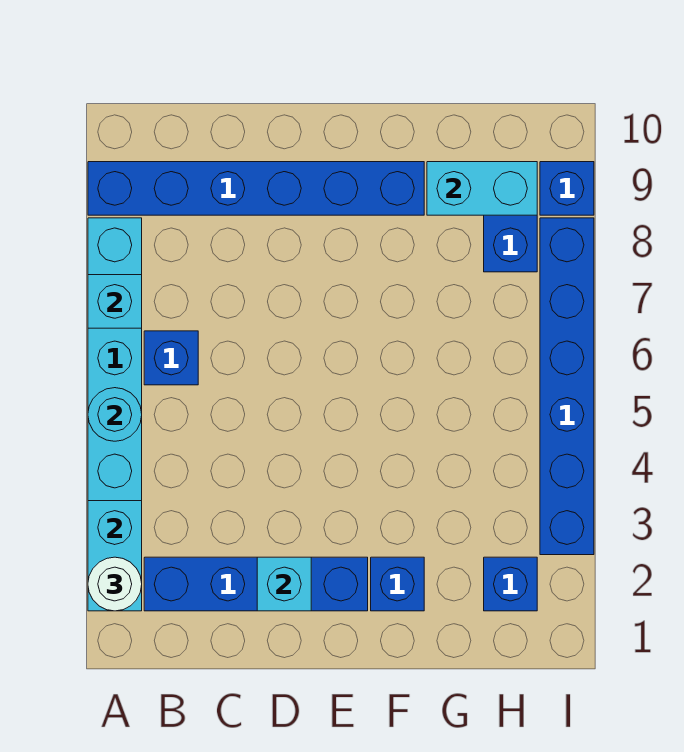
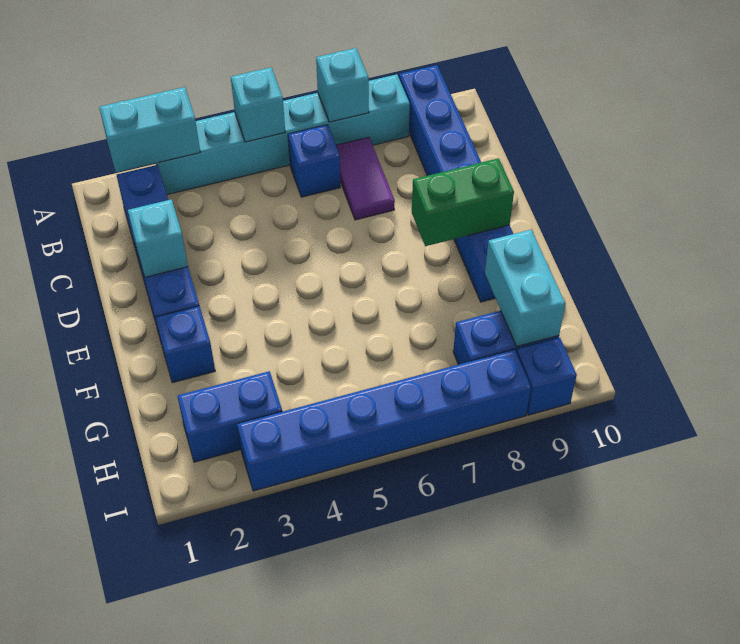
white round brick A2 level 3 -> none
cyan round brick A5 level 2 -> cyan brick A5 level 2
none -> purple tile B7:C7 level 1
none -> green brick E8:E9 level 2
blue brick H2 level 1 -> blue brick H2:H3 level 1

